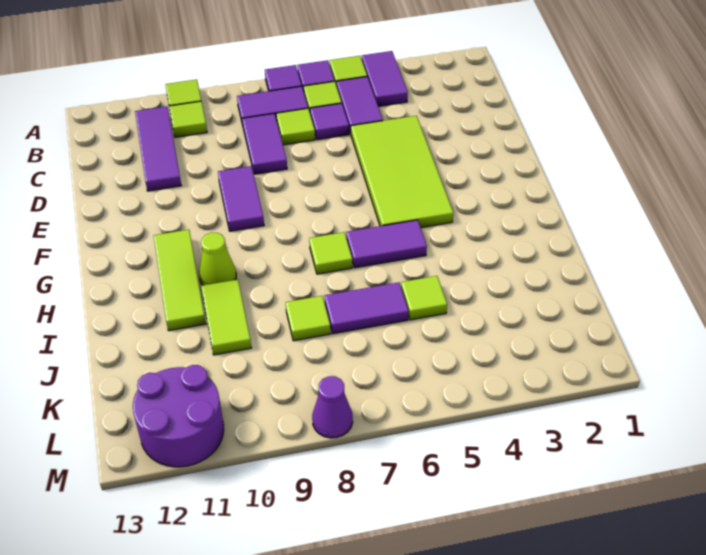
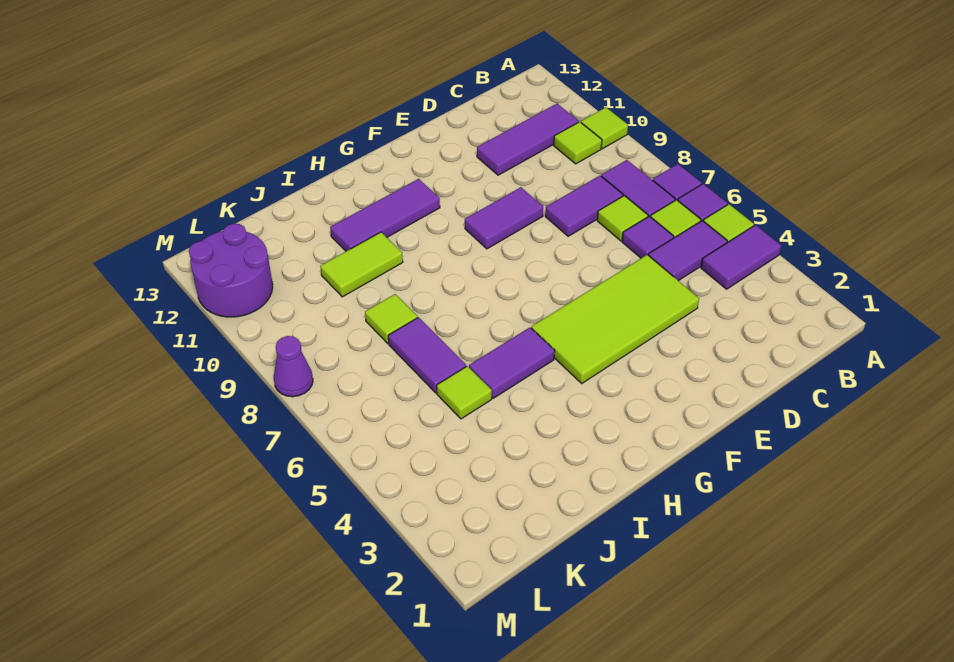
lime tile G11:I11 level 1 -> purple tile G11:I11 level 1
purple tile H5:H6 level 1 -> purple tile H5:I5 level 1
lime tile H7 level 1 -> none
lime cone H10 level 1 -> none

